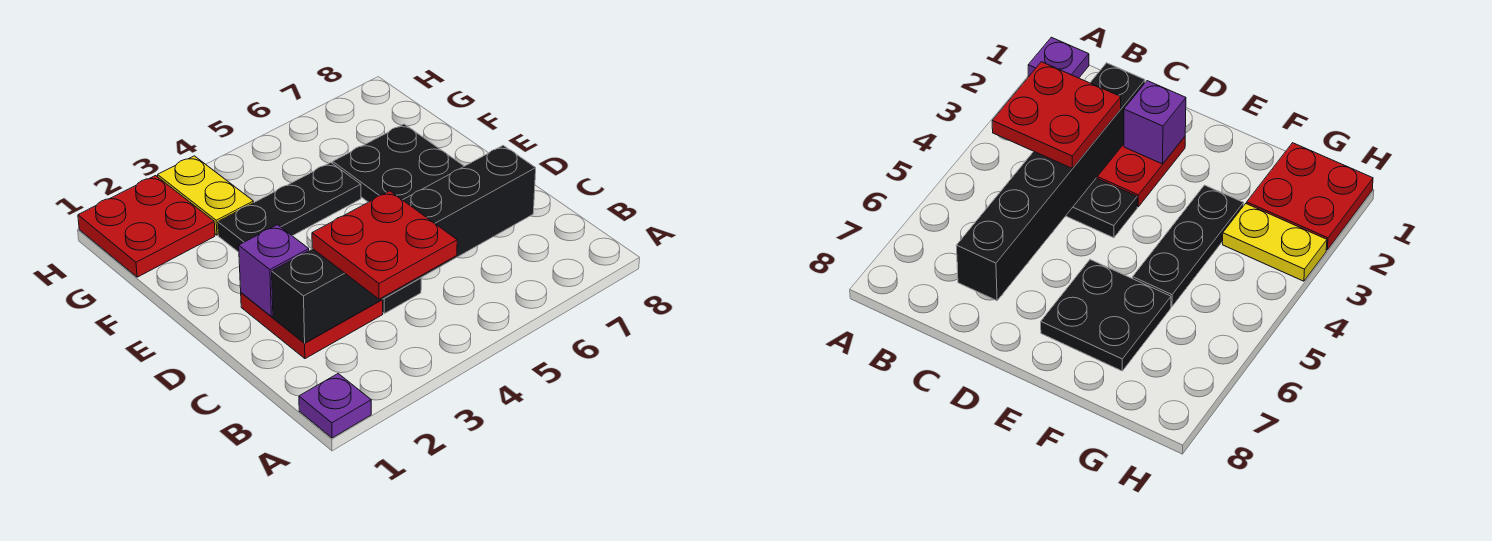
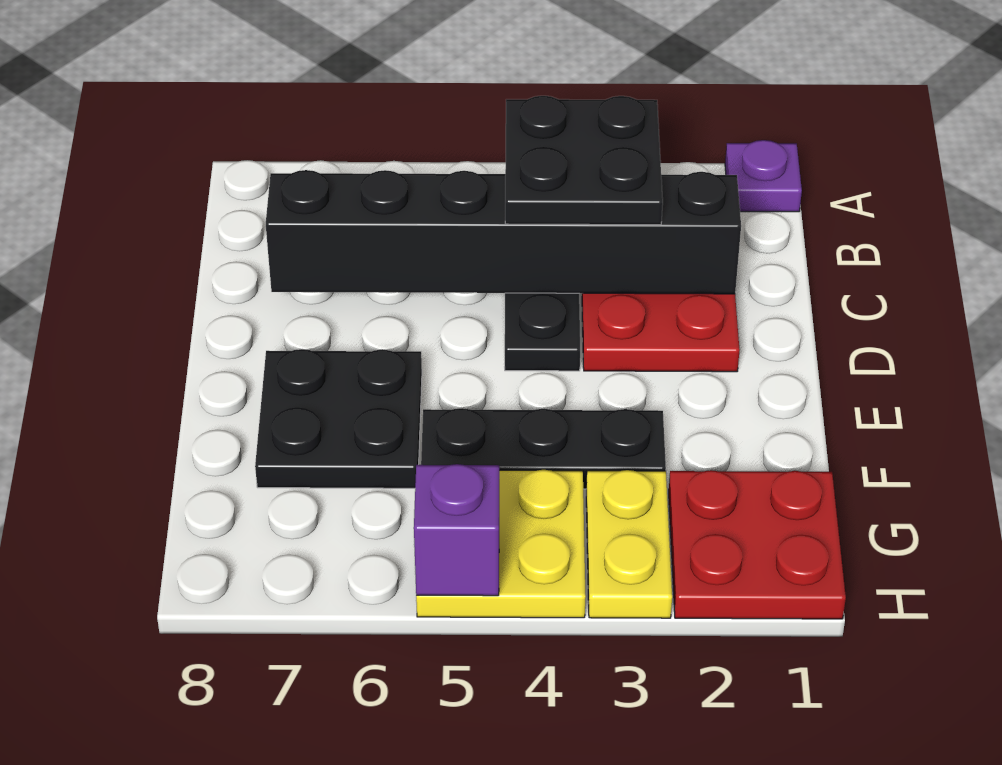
red plate B3:C4 level 3 -> black plate B3:C4 level 3
purple brick D2 level 2 -> purple brick H5 level 2
none -> yellow plate G4:H5 level 1

